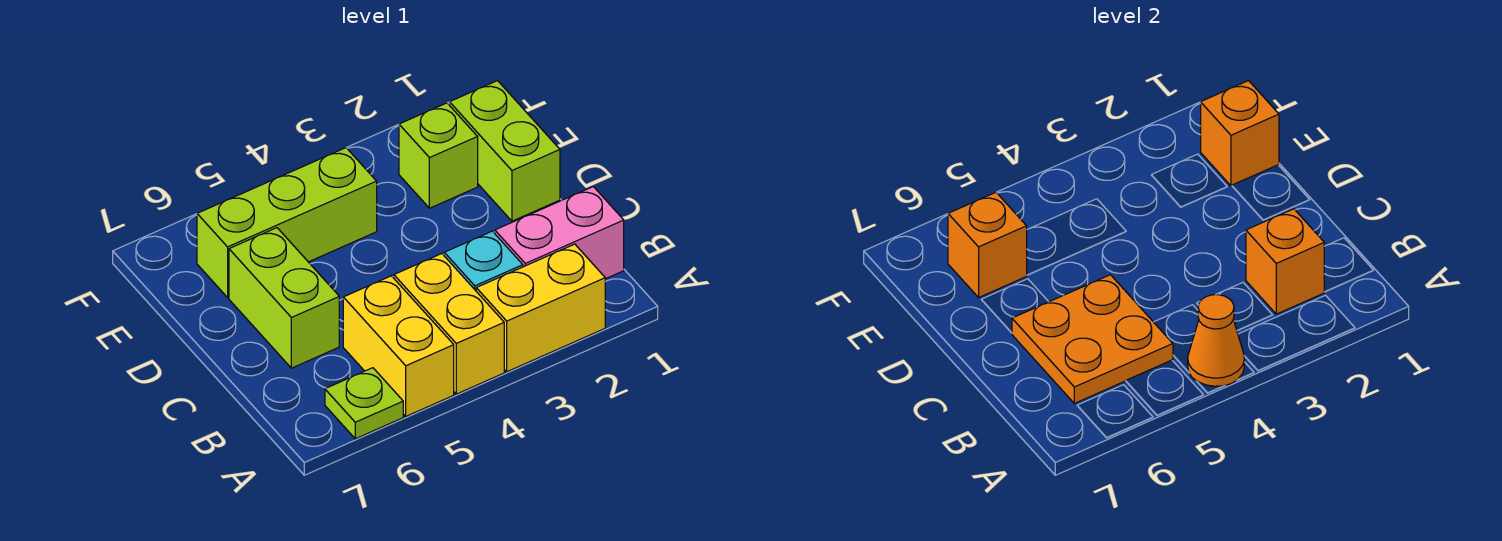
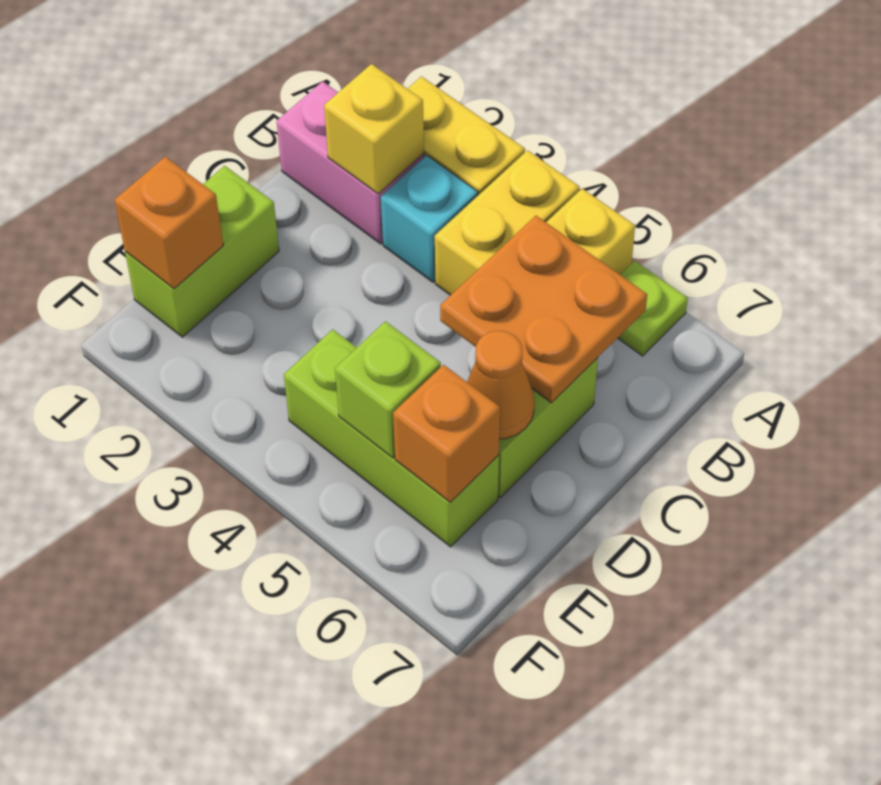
orange cone A4 level 2 -> orange cone D6 level 2
orange brick B2 level 2 -> yellow brick B2 level 2
lime brick E2 level 1 -> lime brick E5 level 2

